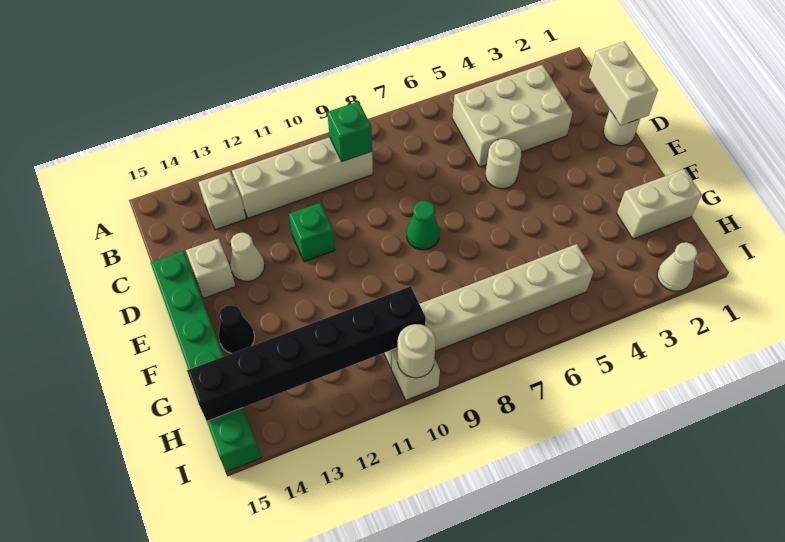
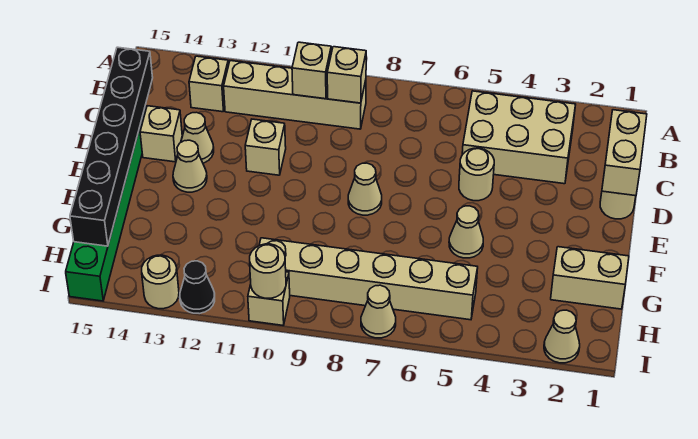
green brick B9 level 2 -> tan brick B9 level 2
none -> tan brick B10 level 2
green brick D11 level 1 -> tan brick D11 level 1
green cone E8 level 1 -> tan cone E8 level 1
none -> tan cone E13 level 1
none -> tan cone F5 level 1
black cone F14 level 1 -> black cone I12 level 1
black brick H10:H15 level 2 -> black brick C15:H15 level 2
none -> tan cone I7 level 1
none -> tan round brick I13 level 1

